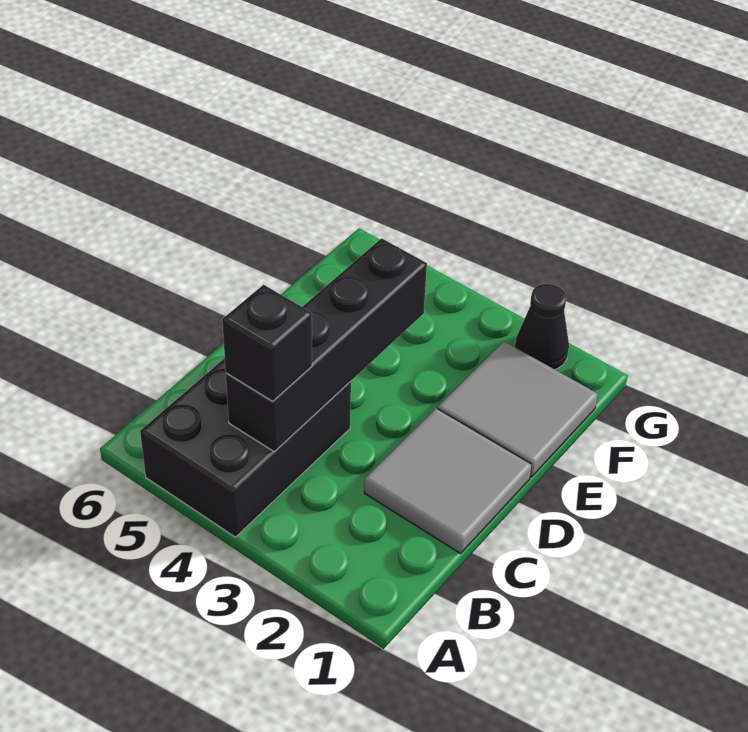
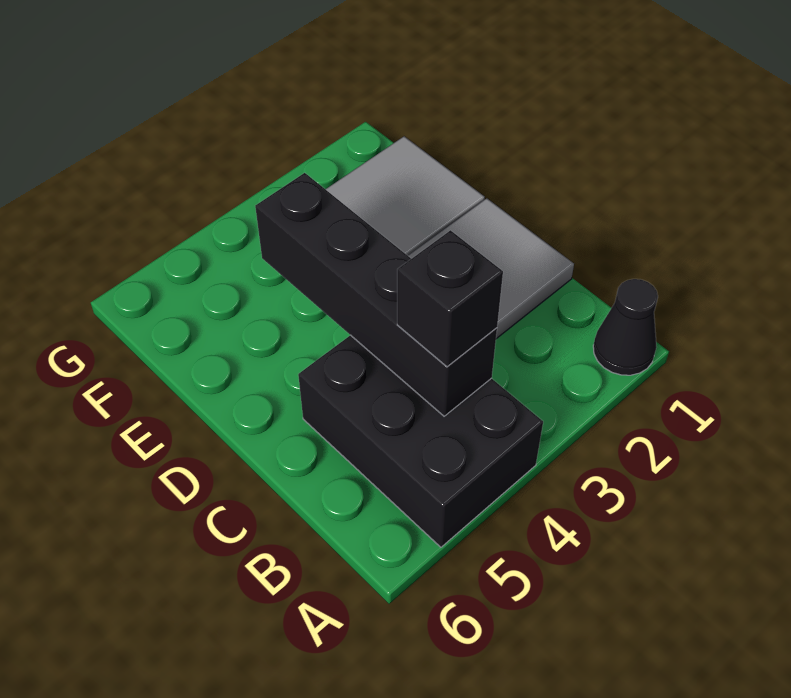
black cone G2 level 1 -> black cone A1 level 1

